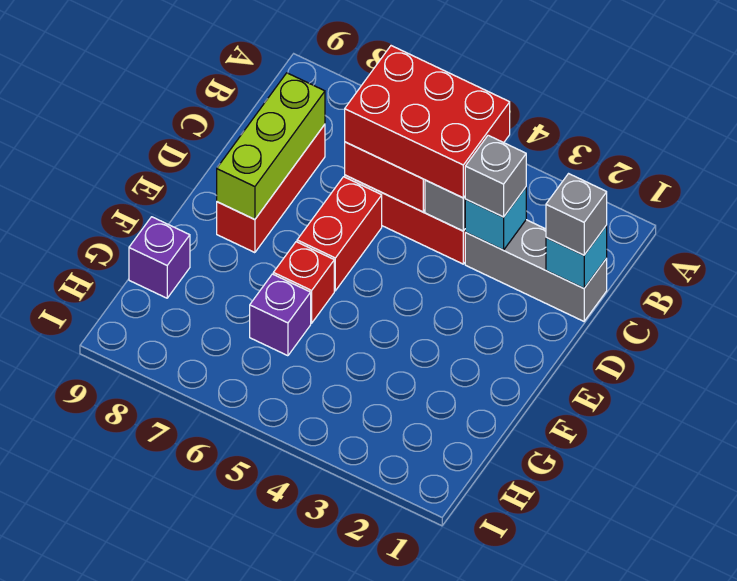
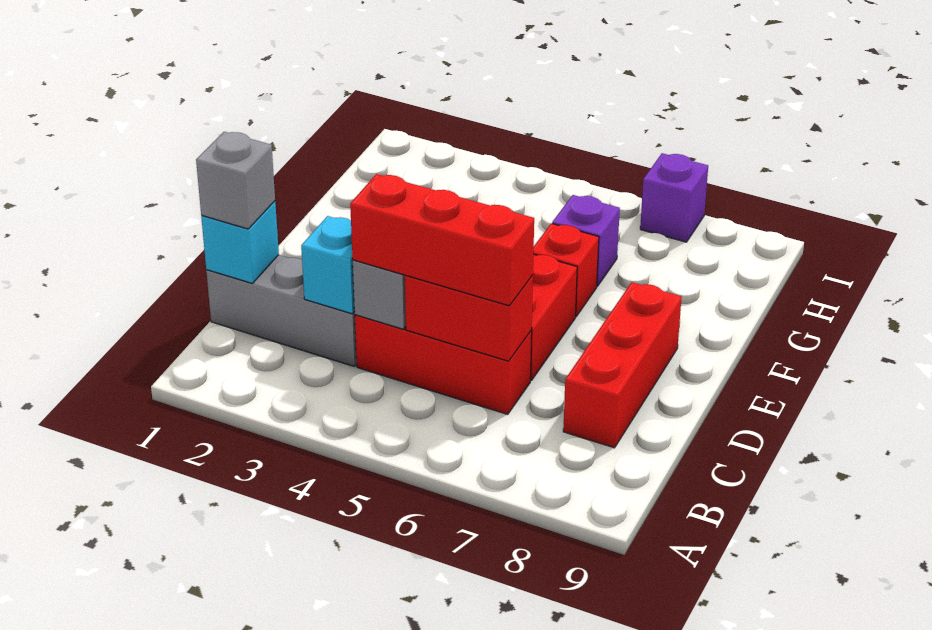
red brick B4:C6 level 3 -> red brick C4:C6 level 3
grey brick C3 level 3 -> none
lime brick C8:E8 level 2 -> none
purple brick G9 level 1 -> purple brick I7 level 1

